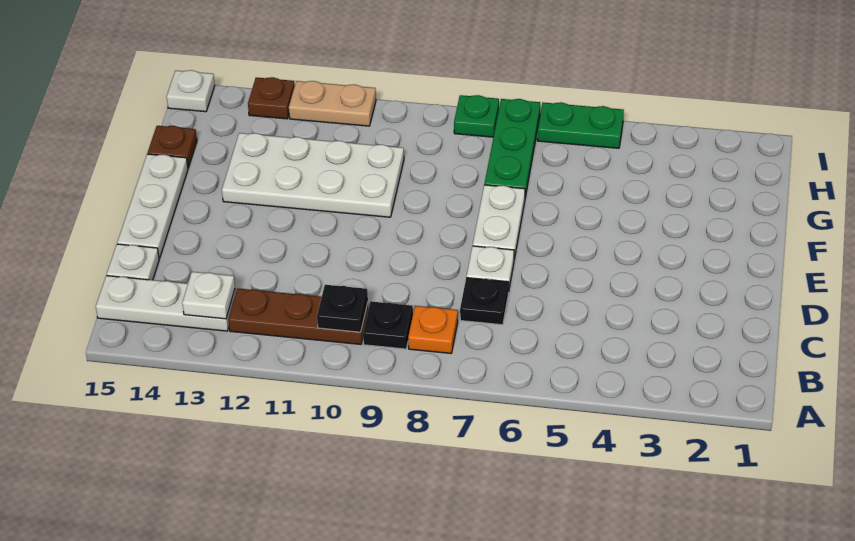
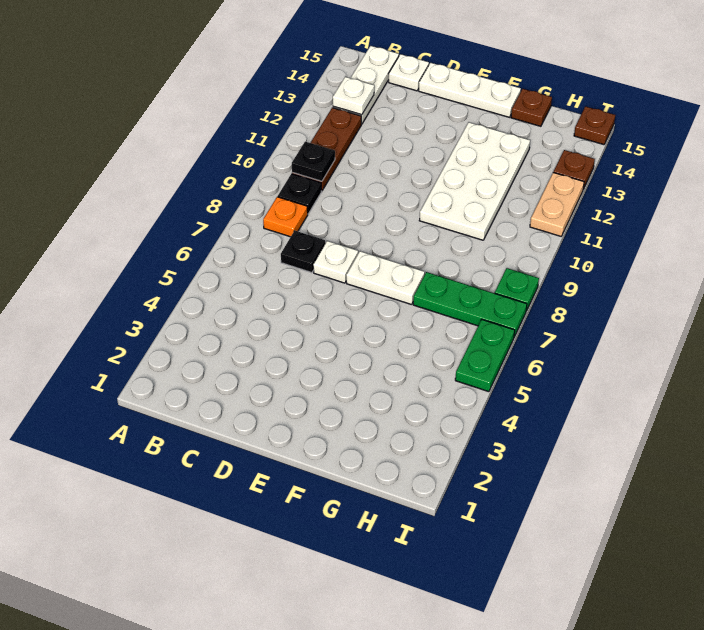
white plate I15 level 1 -> brown plate I15 level 1

